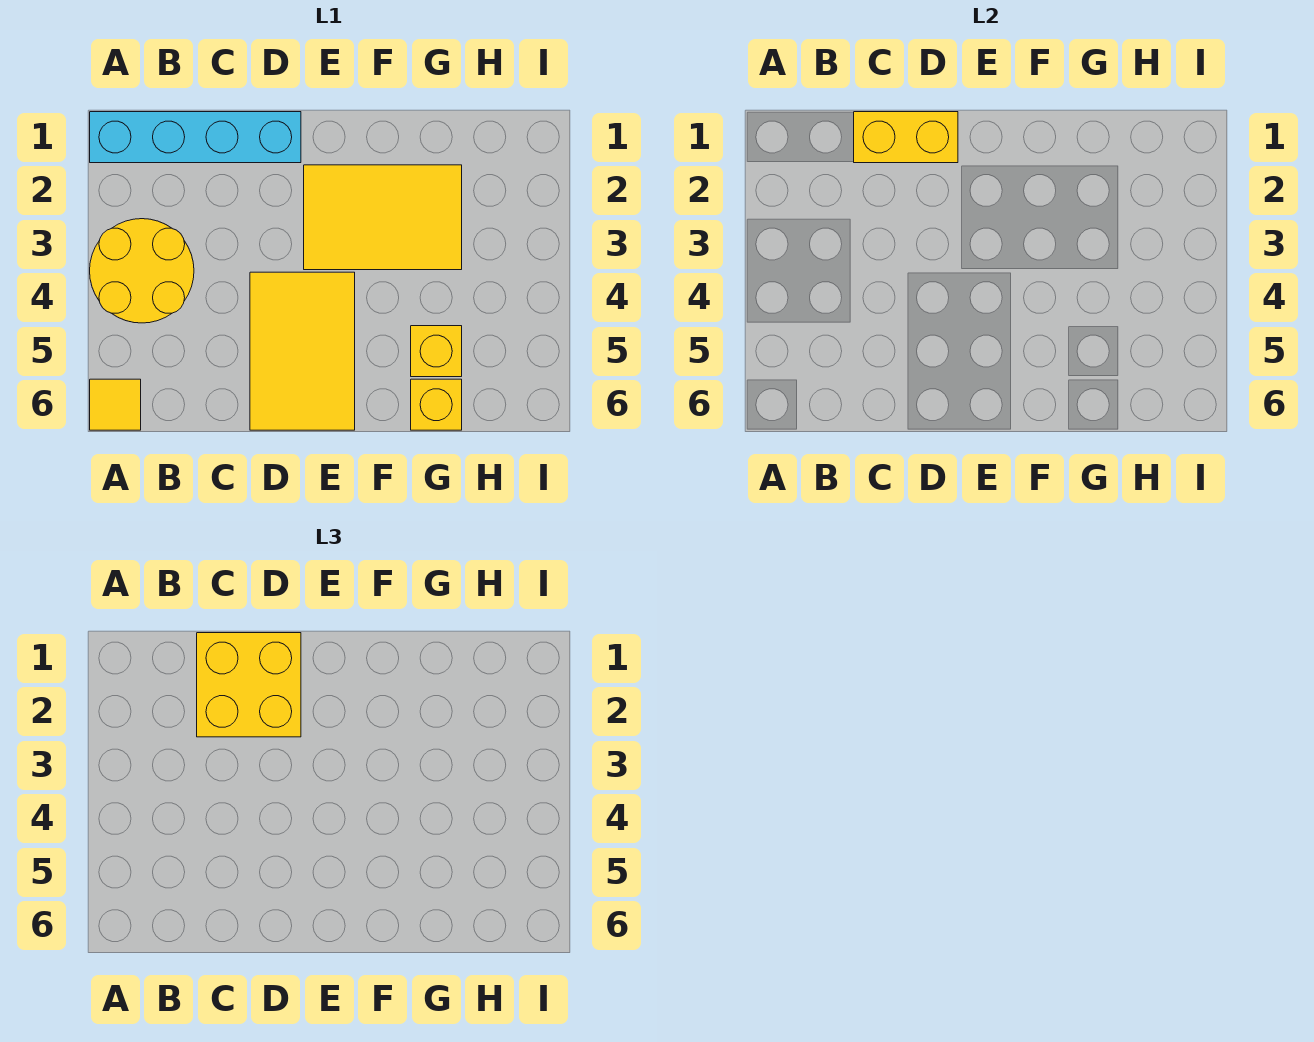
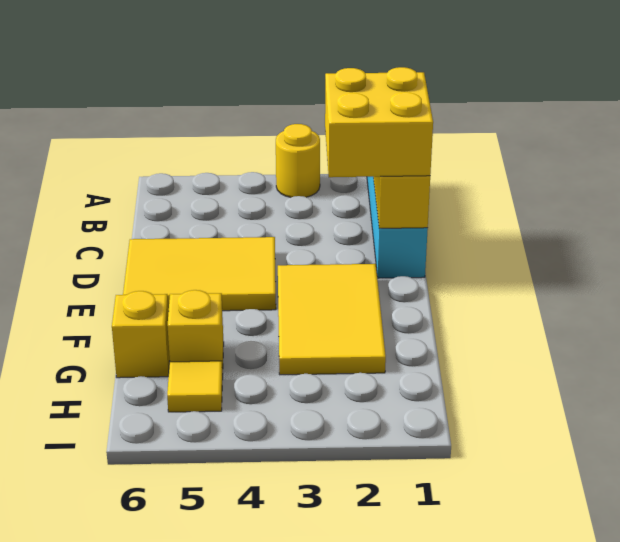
yellow round brick A3:B4 level 1 -> yellow round brick A3 level 1
yellow tile A6 level 1 -> yellow tile H5 level 1

